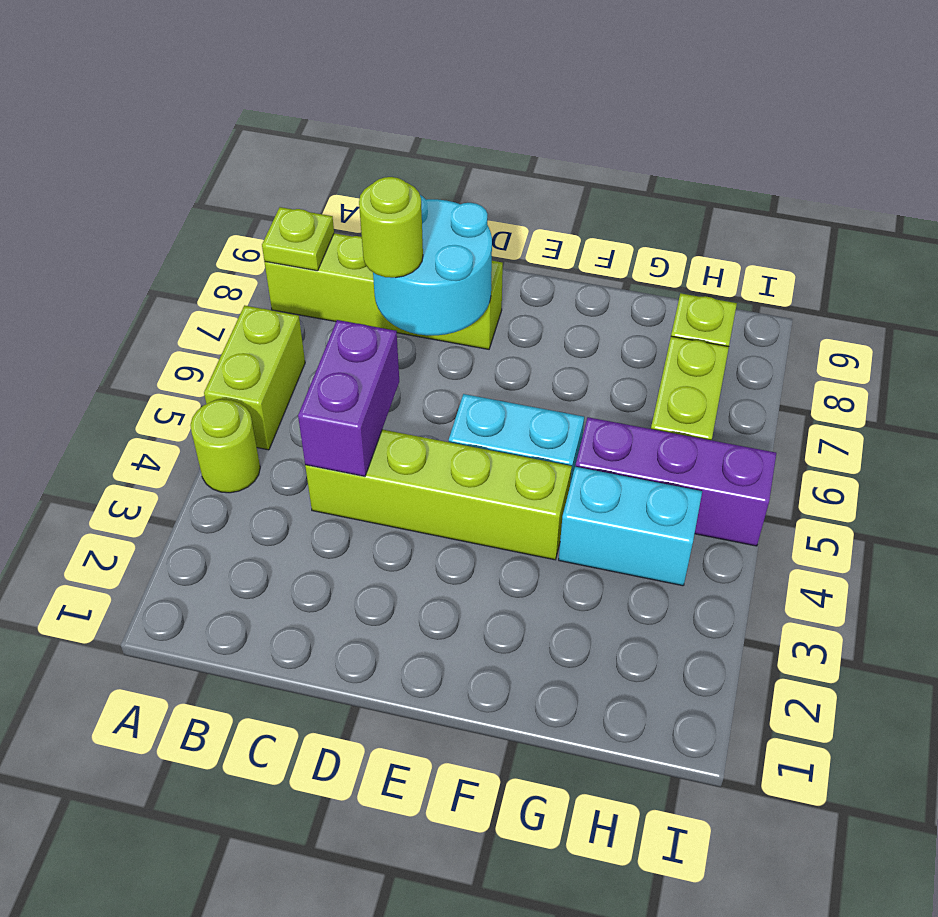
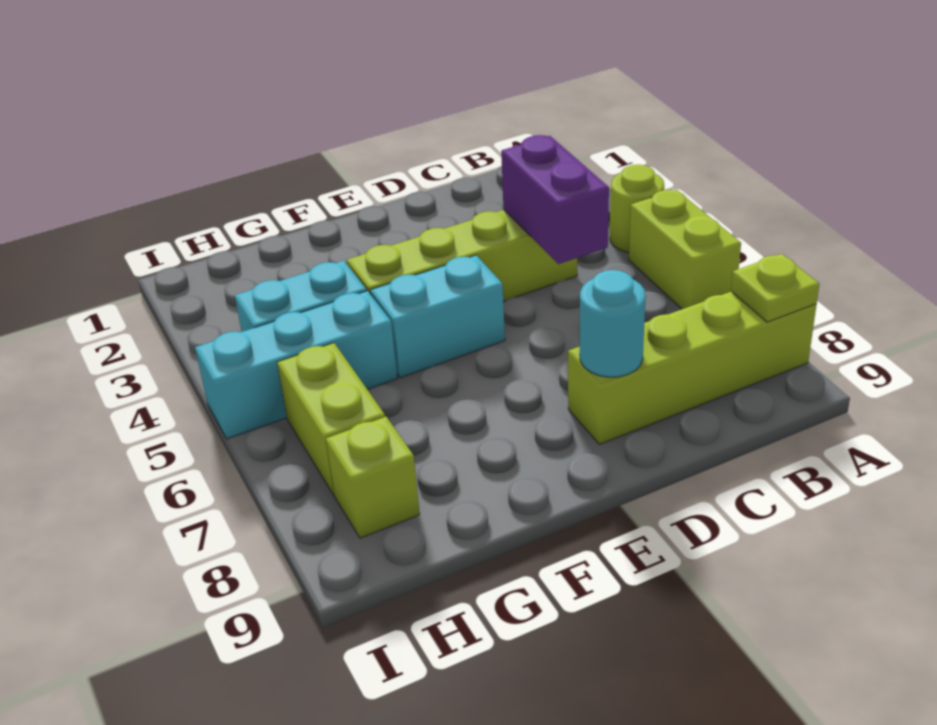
cyan round brick C7:D8 level 2 -> cyan round brick D8 level 2
lime round brick C7 level 3 -> none
purple brick G5:I5 level 1 -> cyan brick G5:I5 level 1

